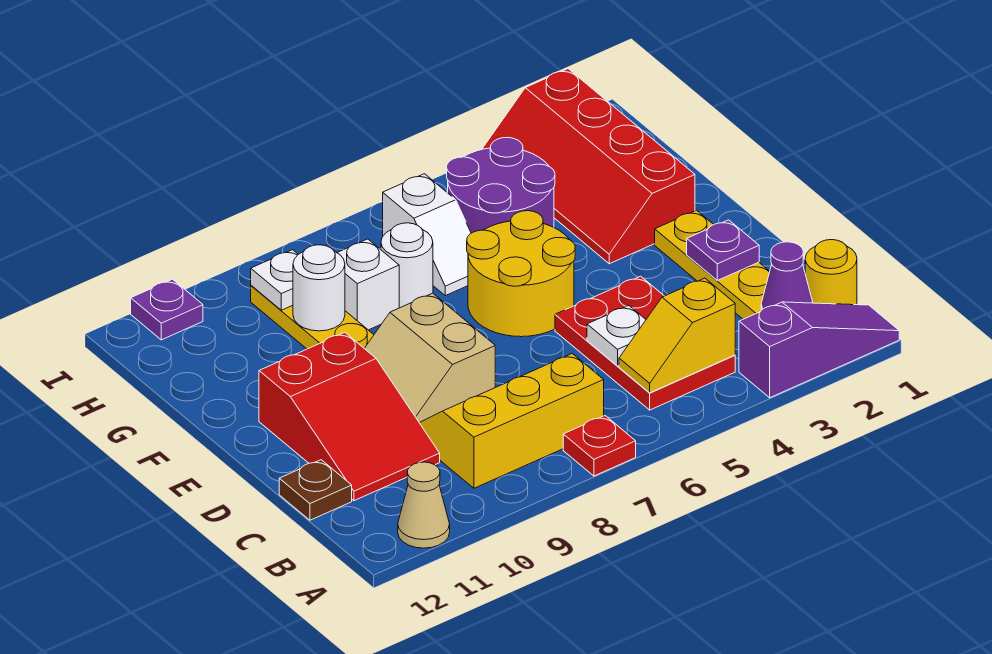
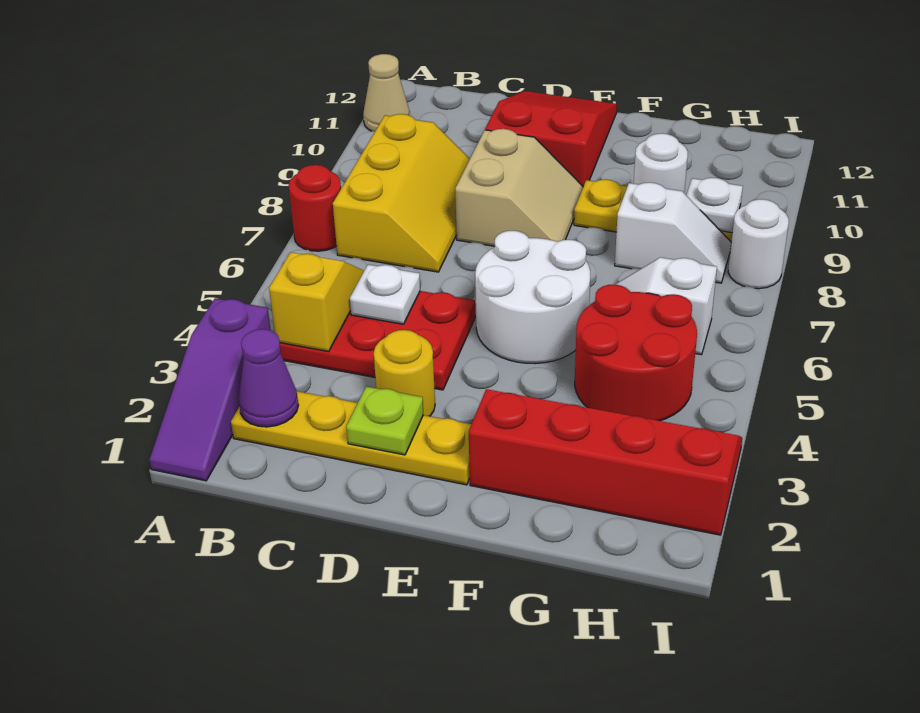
red plate A7 level 1 -> red round brick A7 level 1
yellow round brick B1 level 1 -> yellow round brick D3 level 1
red slope C10:E11 level 1 top E -> red slope D10:E12 level 1 top 10
brown plate C12 level 1 -> none
purple plate D2 level 2 -> lime plate D2 level 2
tan slope D8:E9 level 1 top 8 -> tan slope D8:E9 level 1 top D
yellow round brick E5:F6 level 1 -> white round brick E5:F6 level 1
purple round brick G4:H5 level 1 -> red round brick G4:H5 level 1
white round brick G7 level 1 -> white round brick I8 level 1
purple plate I11 level 1 -> none

